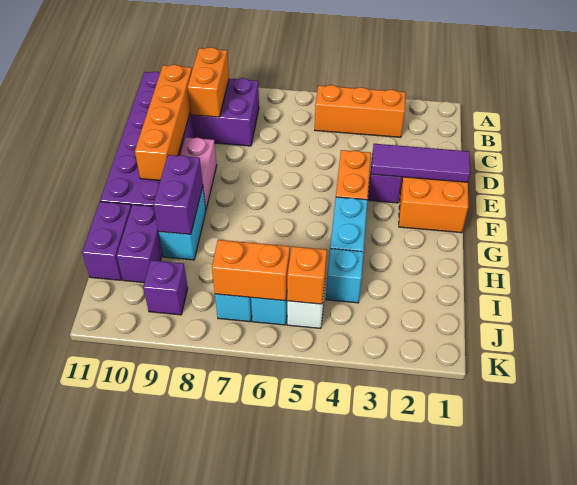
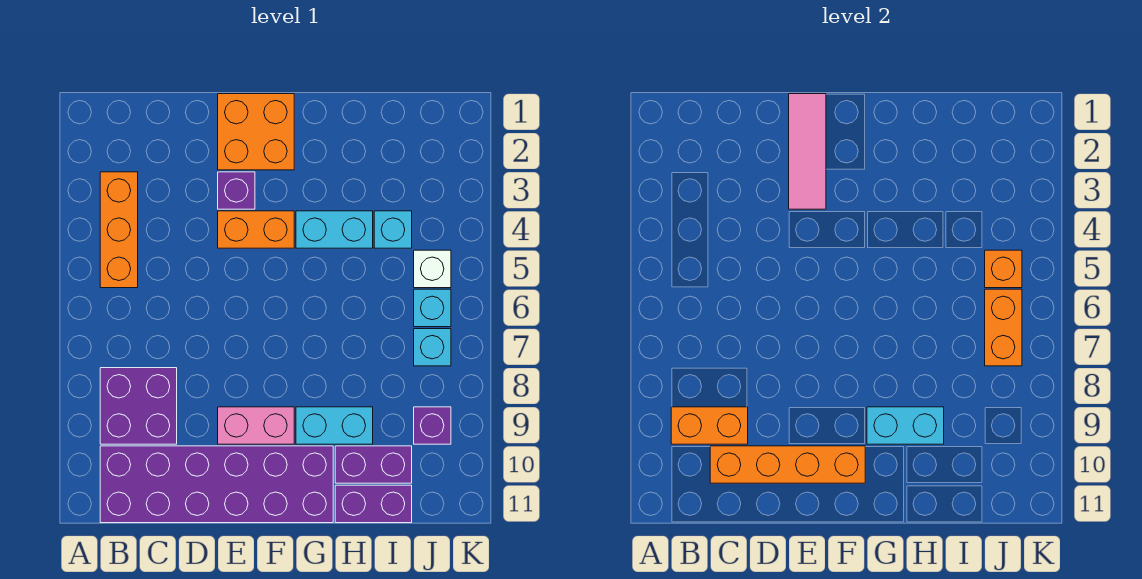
purple tile E1:E3 level 2 -> pink tile E1:E3 level 2
purple brick G9:H9 level 2 -> cyan brick G9:H9 level 2

